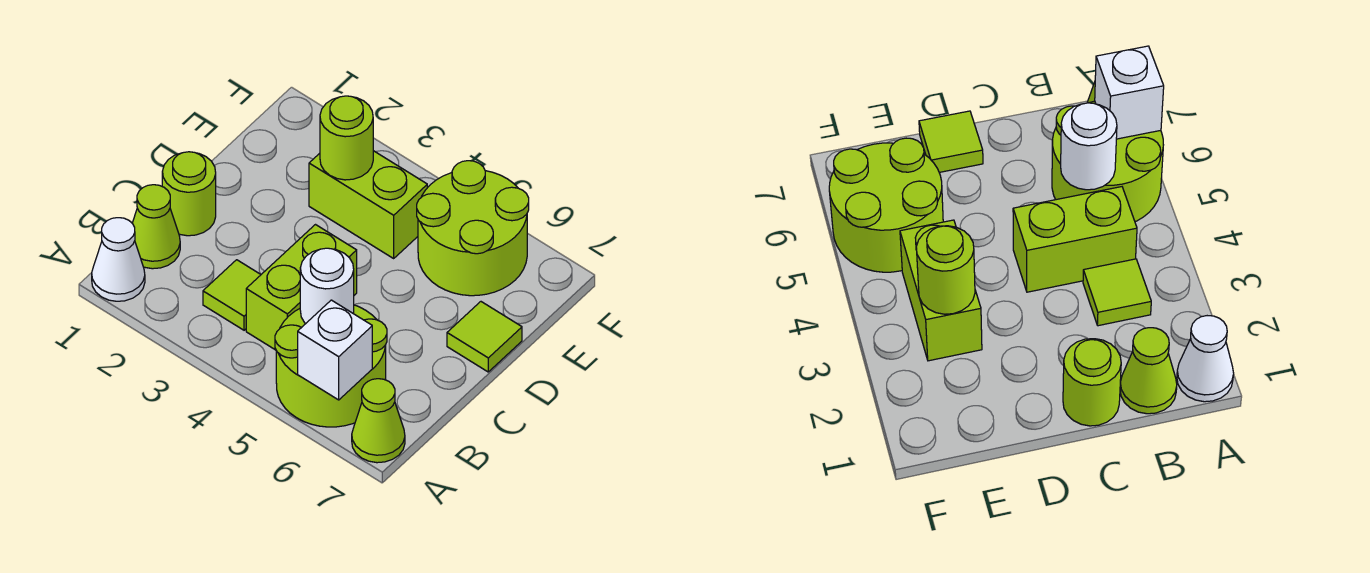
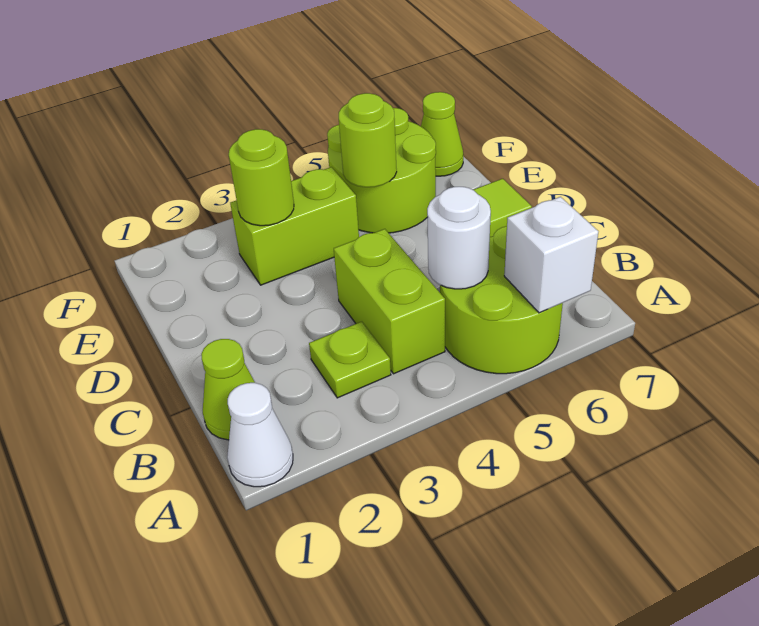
lime cone A7 level 1 -> lime cone F7 level 1
lime tile B3 level 1 -> lime plate B3 level 1
lime round brick C1 level 1 -> lime round brick E5 level 2

